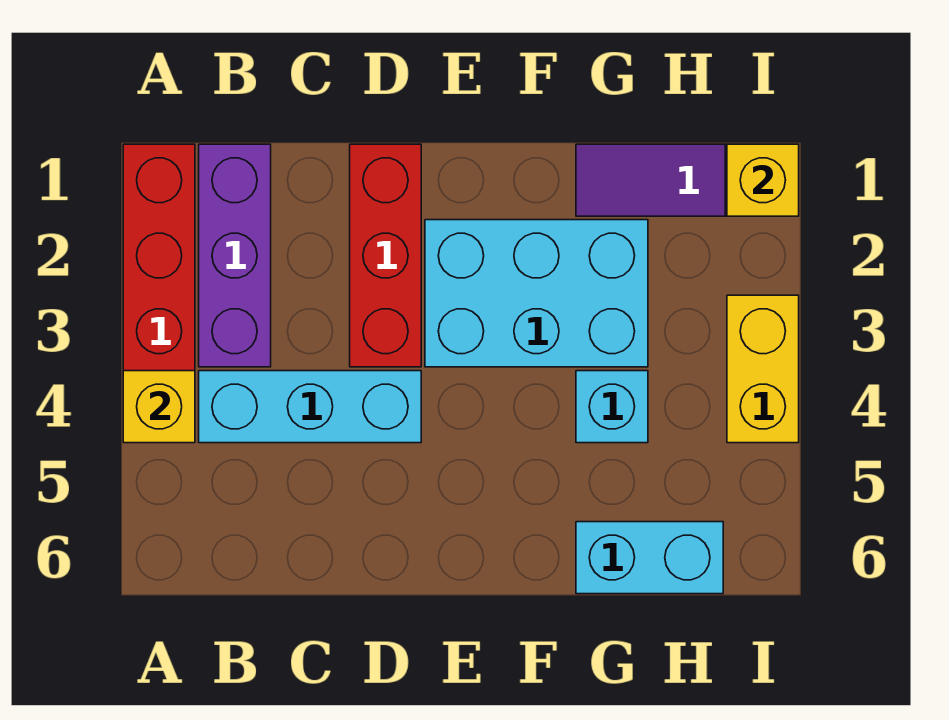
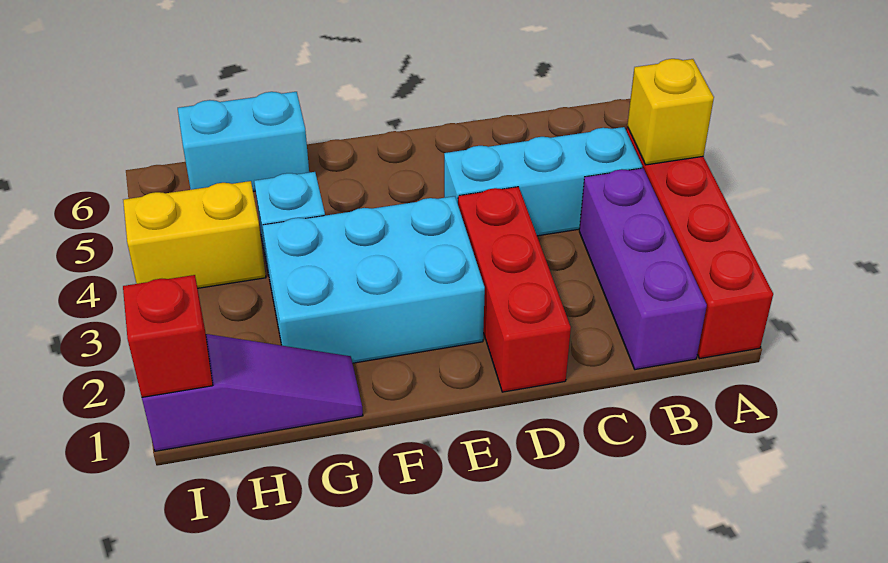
yellow brick I1 level 2 -> red brick I1 level 2
yellow brick I3:I4 level 1 -> yellow brick H4:I4 level 1

